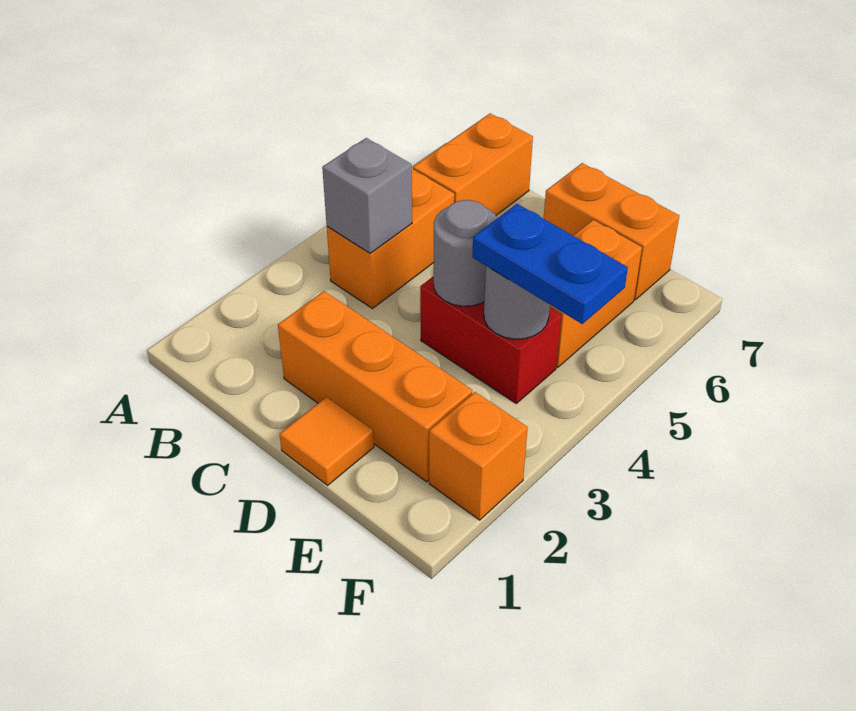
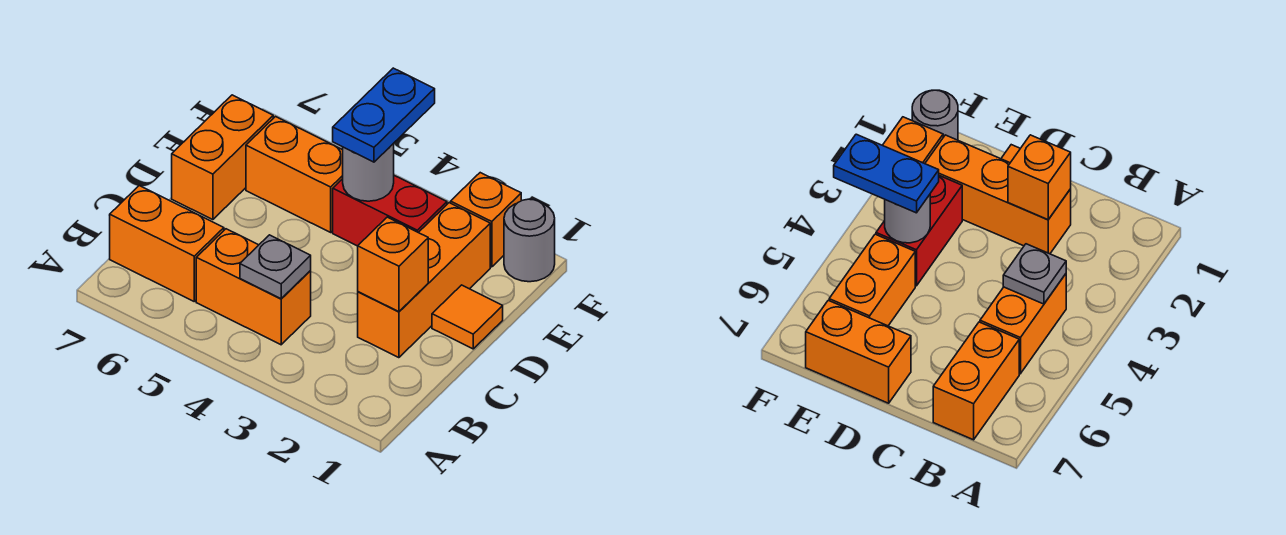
grey brick B4 level 2 -> grey plate B4 level 2
none -> orange brick C2 level 2
red brick D4:E4 level 1 -> red brick E3:E4 level 1
grey round brick D4 level 2 -> grey round brick F1 level 1

